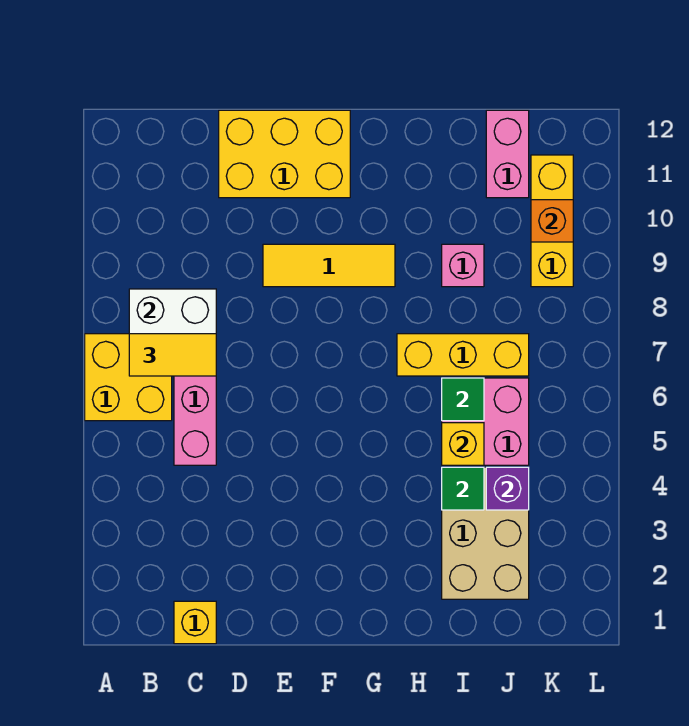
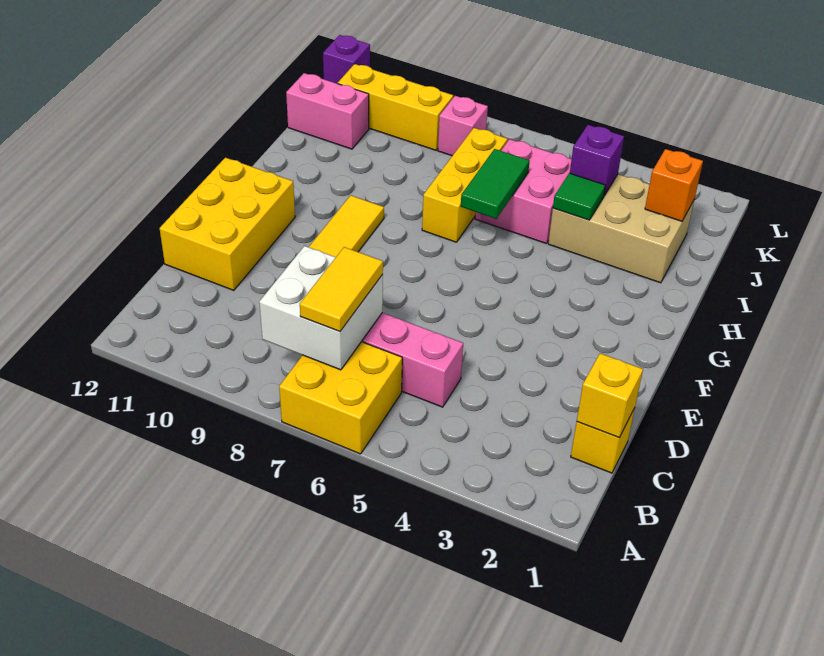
yellow brick I5 level 2 -> yellow brick C1 level 2
green tile I6 level 2 -> green tile H6:I6 level 2
pink brick I9 level 1 -> pink brick K8 level 1
orange brick K10 level 2 -> orange brick J2 level 2
none -> purple brick L12 level 1

